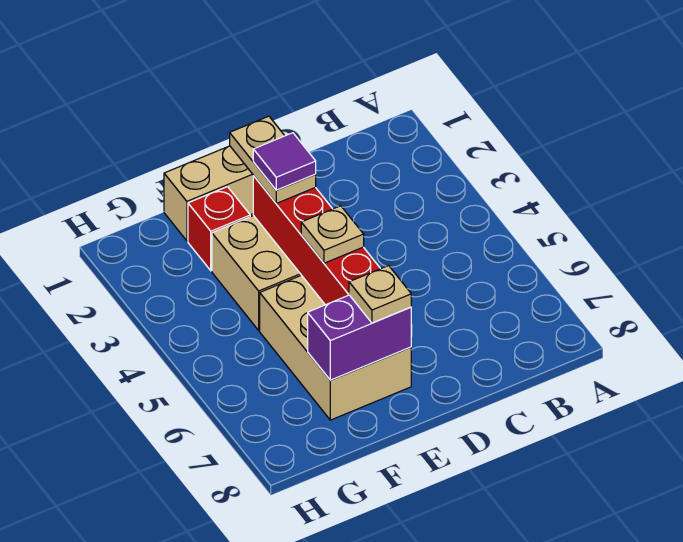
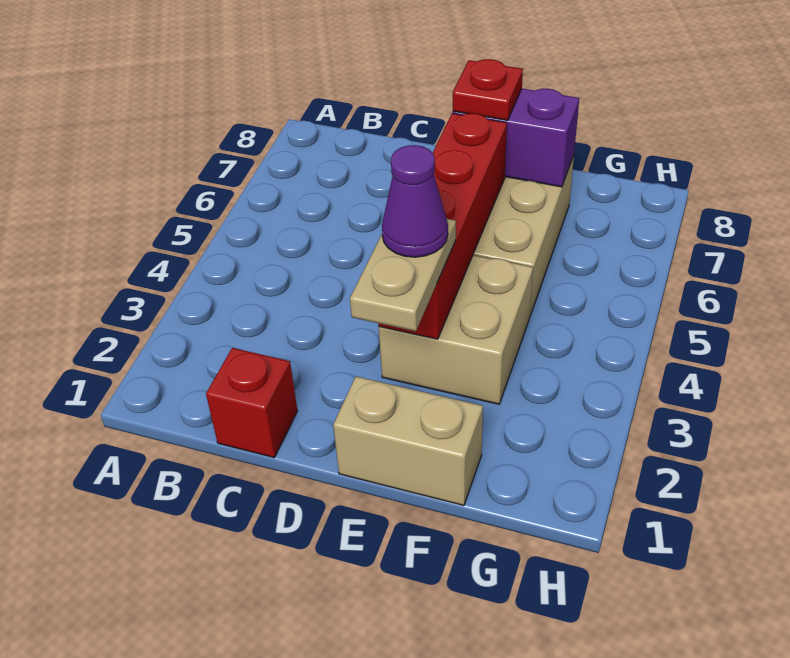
purple tile E3 level 4 -> purple cone E3 level 4
tan plate E5 level 3 -> none
tan plate E7 level 3 -> red plate E7 level 3
red brick F2 level 1 -> red brick C1 level 1

